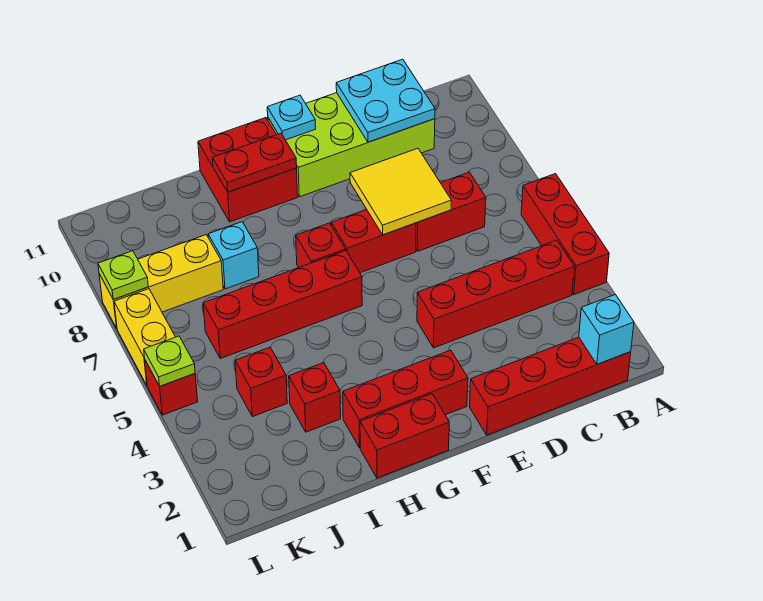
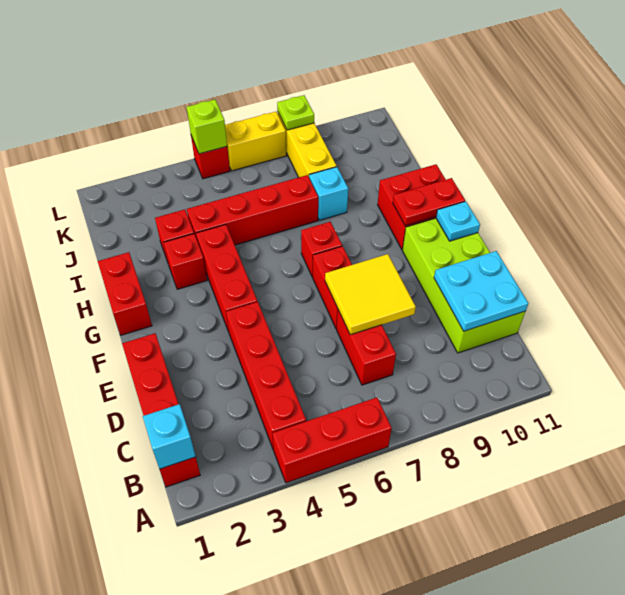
red brick F2:H2 level 1 -> red brick F4:H4 level 1
red brick G6:J6 level 1 -> red brick I4:I7 level 1
red plate G10:H10 level 2 -> red plate G10:G11 level 2
red brick J4 level 1 -> red brick H3 level 1
lime plate L5 level 2 -> lime brick L5 level 2

